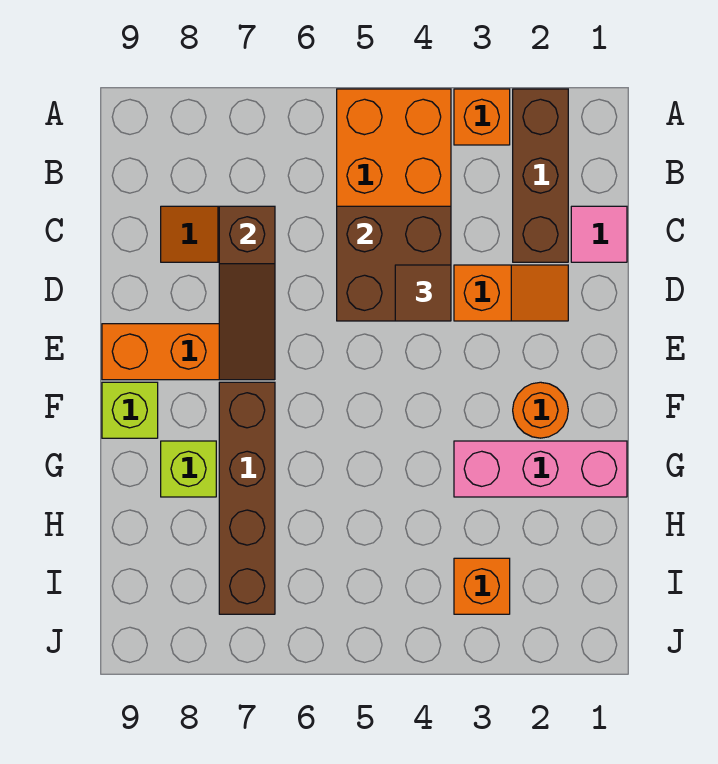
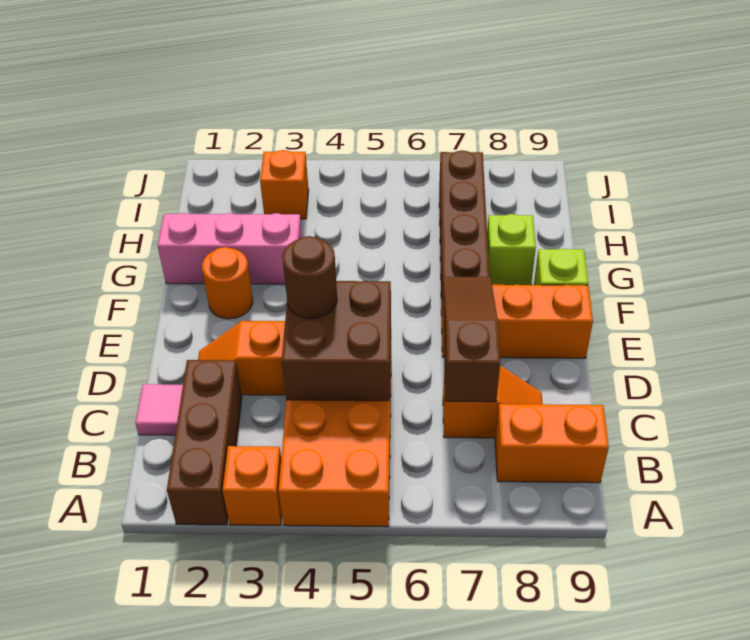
none -> orange brick B8:B9 level 1
brown tile D4 level 3 -> brown round brick D4 level 3

